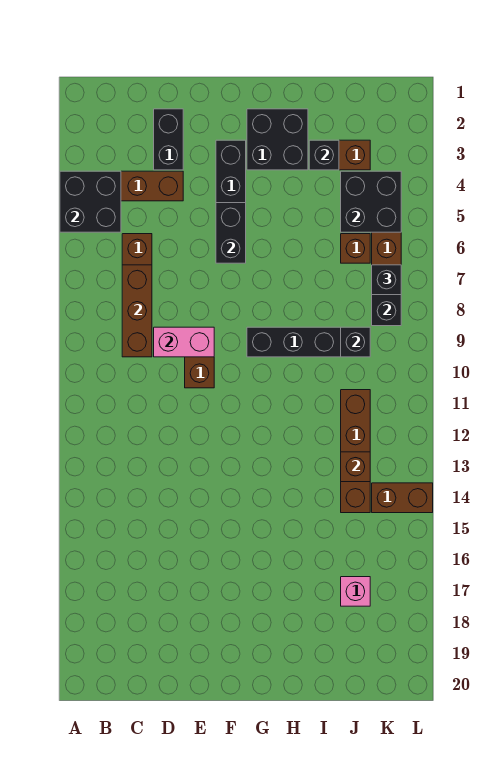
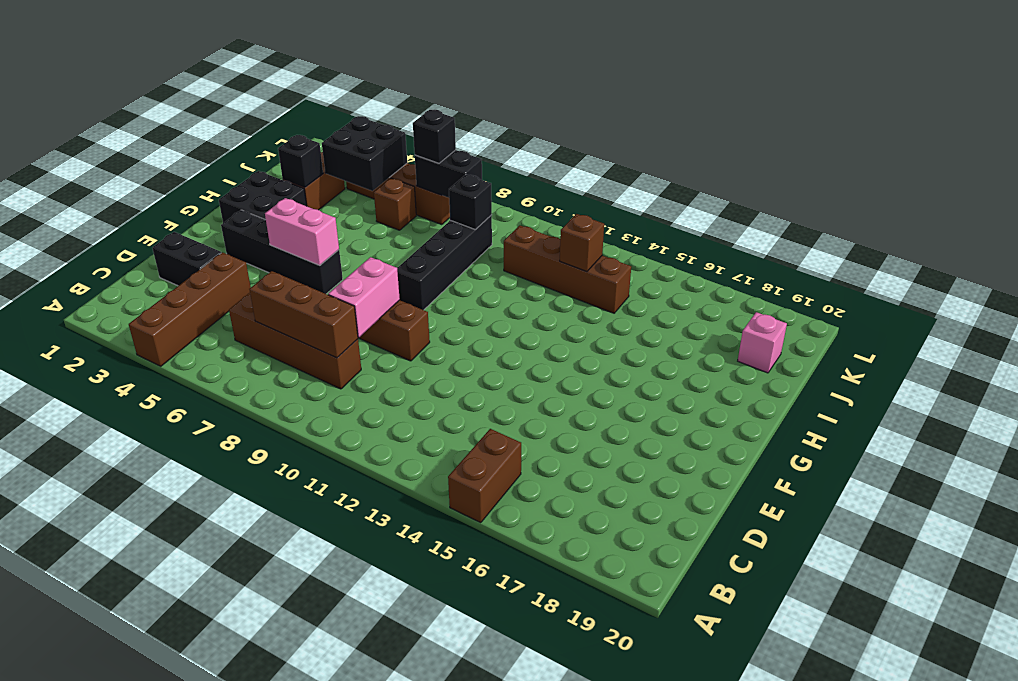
black brick A4:B5 level 2 -> none
black brick F5:F6 level 2 -> pink brick F5:F6 level 2
pink brick J17 level 1 -> pink brick J19 level 1
brown brick K14:L14 level 1 -> brown brick A15:B15 level 1

